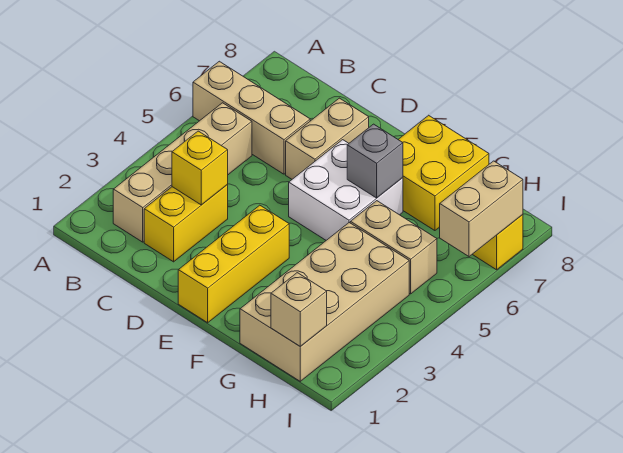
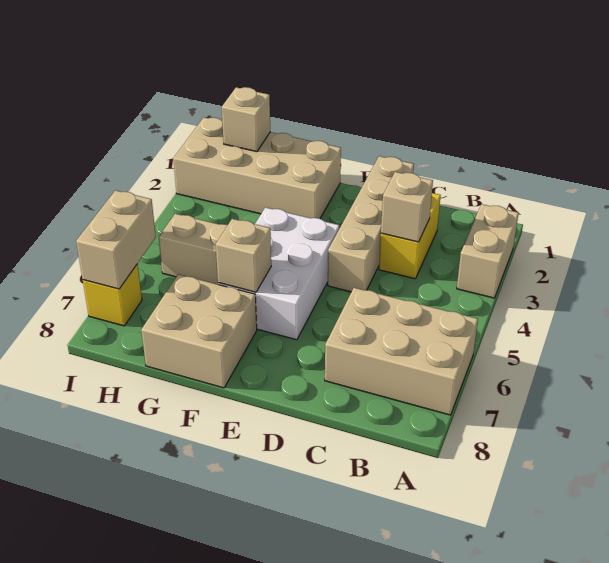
tan brick A6:C6 level 1 -> tan brick A6:C7 level 1
tan brick B2:B5 level 1 -> tan brick D1:D4 level 1
yellow brick C3 level 2 -> tan brick C3 level 2
tan brick D6:D7 level 1 -> tan brick A2:A3 level 1
yellow brick E1:E3 level 1 -> none
white brick E5:F6 level 1 -> white brick E4:F6 level 1
grey brick F6 level 2 -> tan brick F6 level 2
yellow brick F7:G8 level 1 -> tan brick F7:G8 level 1
tan brick G1:H4 level 1 -> tan brick F1:I2 level 1

